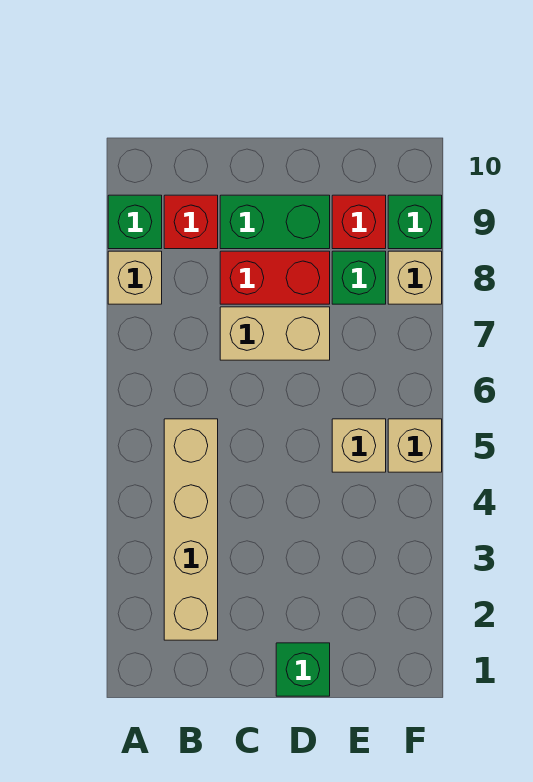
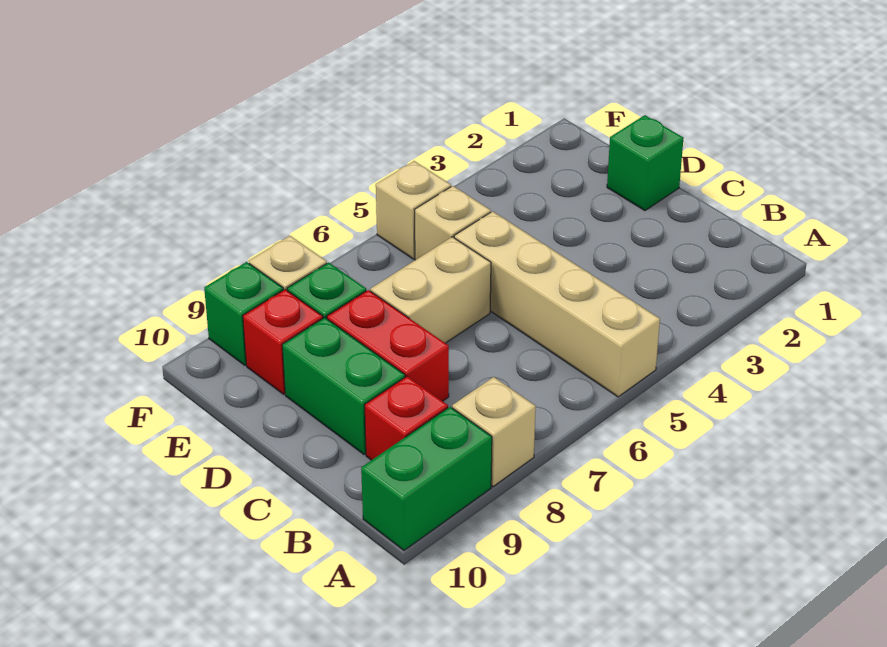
green brick A9 level 1 -> green brick A9:A10 level 1
tan brick B2:B5 level 1 -> tan brick A5:D5 level 1
tan brick C7:D7 level 1 -> tan brick D6:D7 level 1

